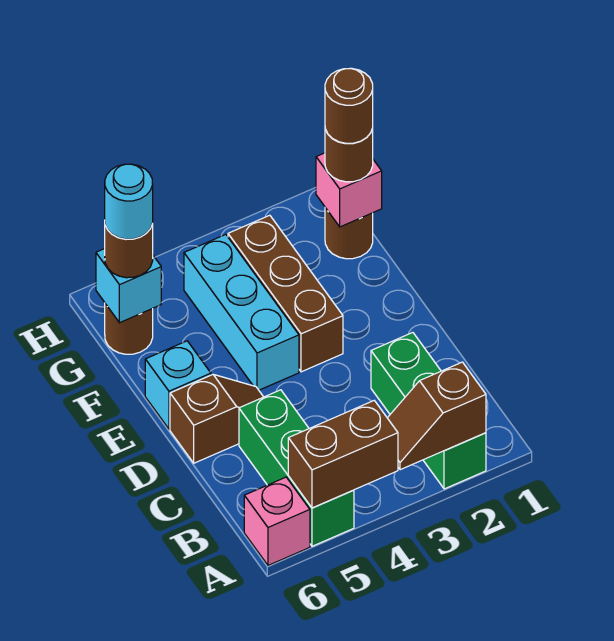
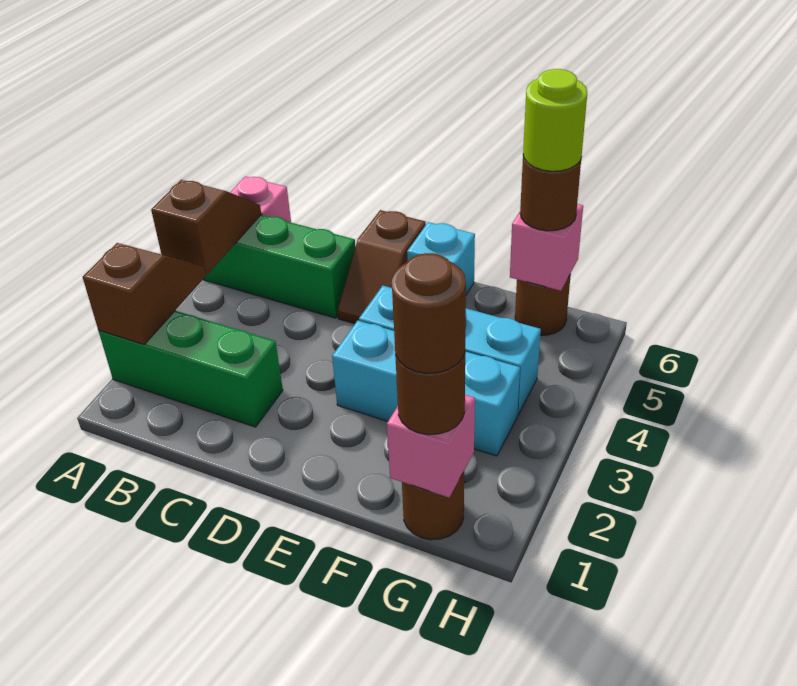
brown brick A4:A5 level 2 -> brown slope A4:A5 level 2 top 4
brown brick E3:G3 level 1 -> cyan brick E3:G3 level 1
cyan brick G6 level 2 -> pink brick G6 level 2
cyan round brick G6 level 4 -> lime round brick G6 level 4

